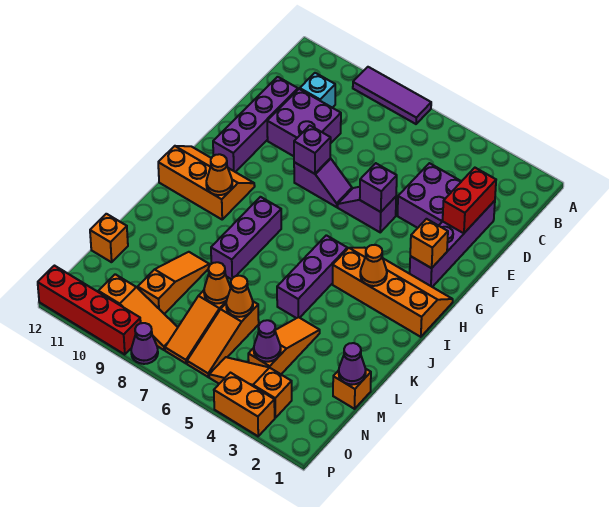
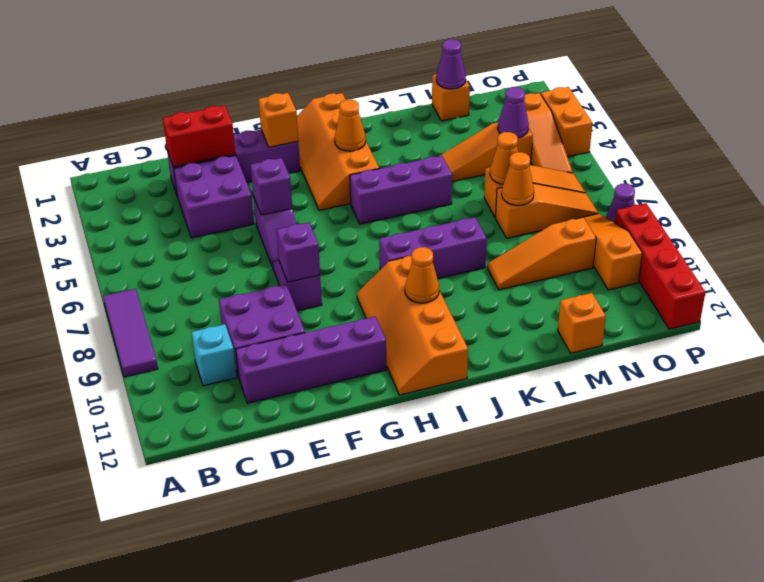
orange slope H10:I12 level 1 top I -> orange slope H9:I12 level 1 top I

